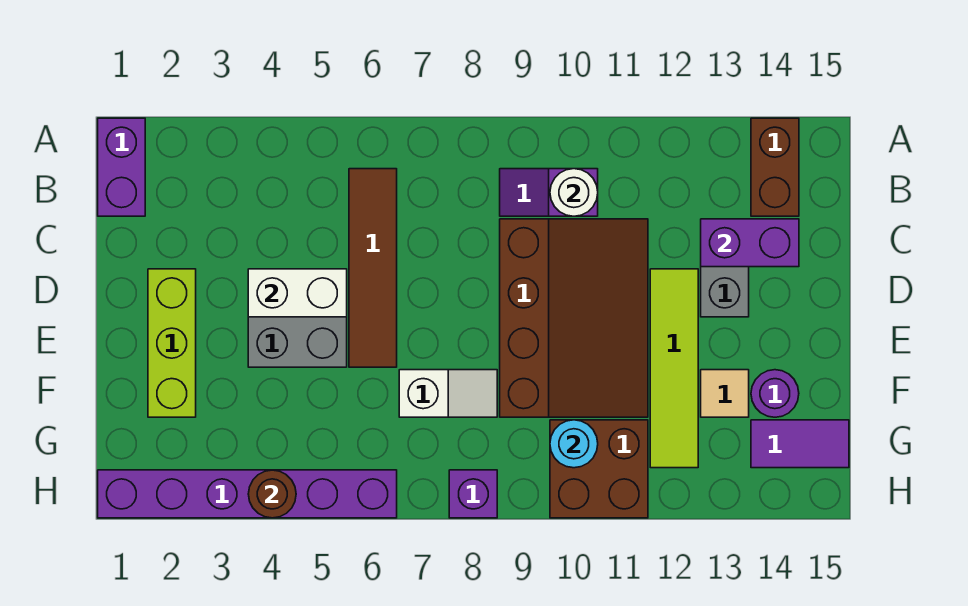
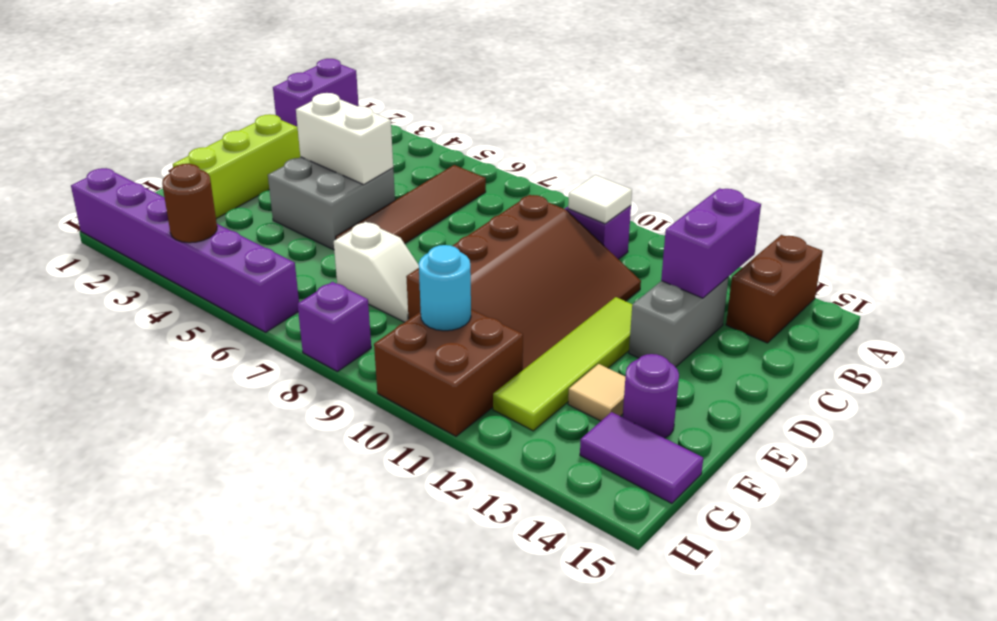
white round brick B10 level 2 -> white tile B10 level 2
purple brick C13:C14 level 2 -> purple brick B13:C13 level 2

